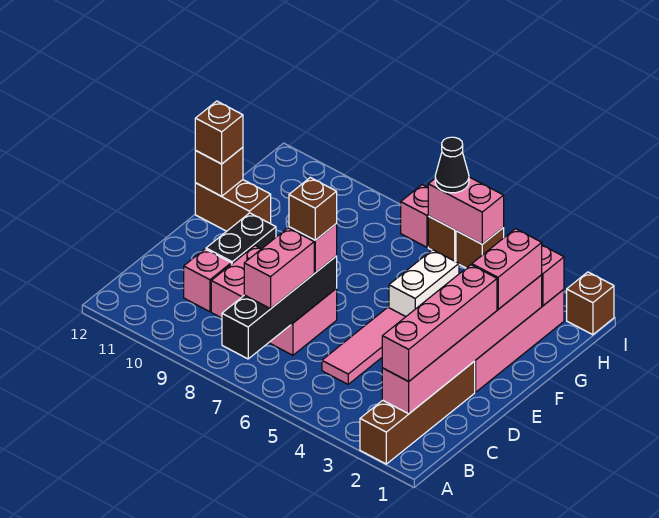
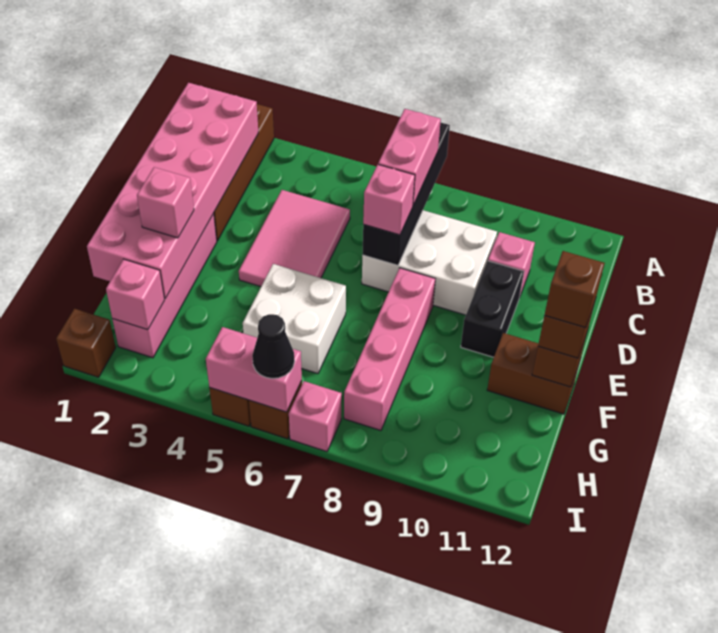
pink brick B2:G2 level 2 -> pink brick B1:G2 level 2
pink brick B2:E2 level 3 -> pink brick E8:H8 level 1
pink tile C5:E5 level 1 -> pink tile C4:E5 level 1
pink brick C7:D9 level 1 -> white brick C7:D9 level 1
brown brick D7 level 4 -> brown brick F12 level 4
pink brick F2:G2 level 3 -> pink brick F2 level 3
white brick F5:G5 level 1 -> white brick F5:G6 level 1

